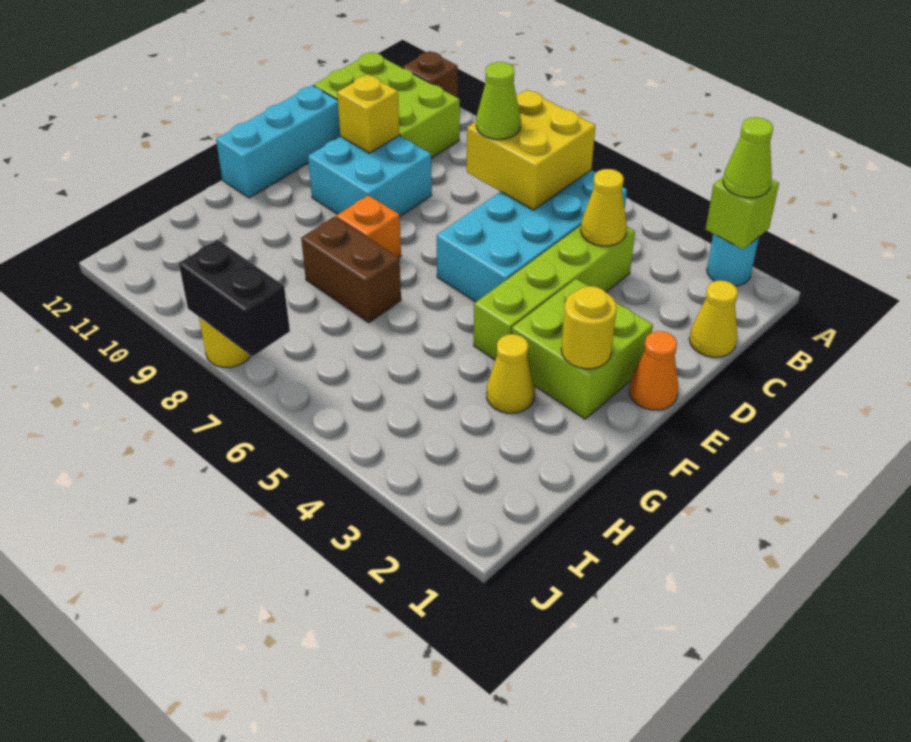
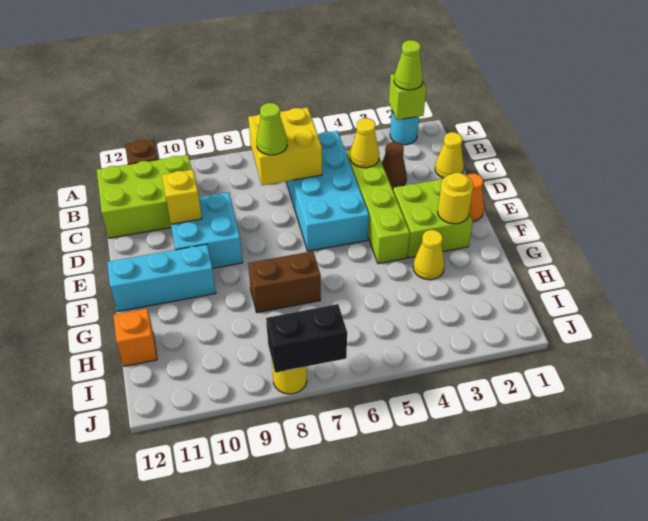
none -> brown cone C3 level 1
cyan brick D12:F12 level 1 -> cyan brick F10:F12 level 1
orange brick F8 level 1 -> orange brick H12 level 1

